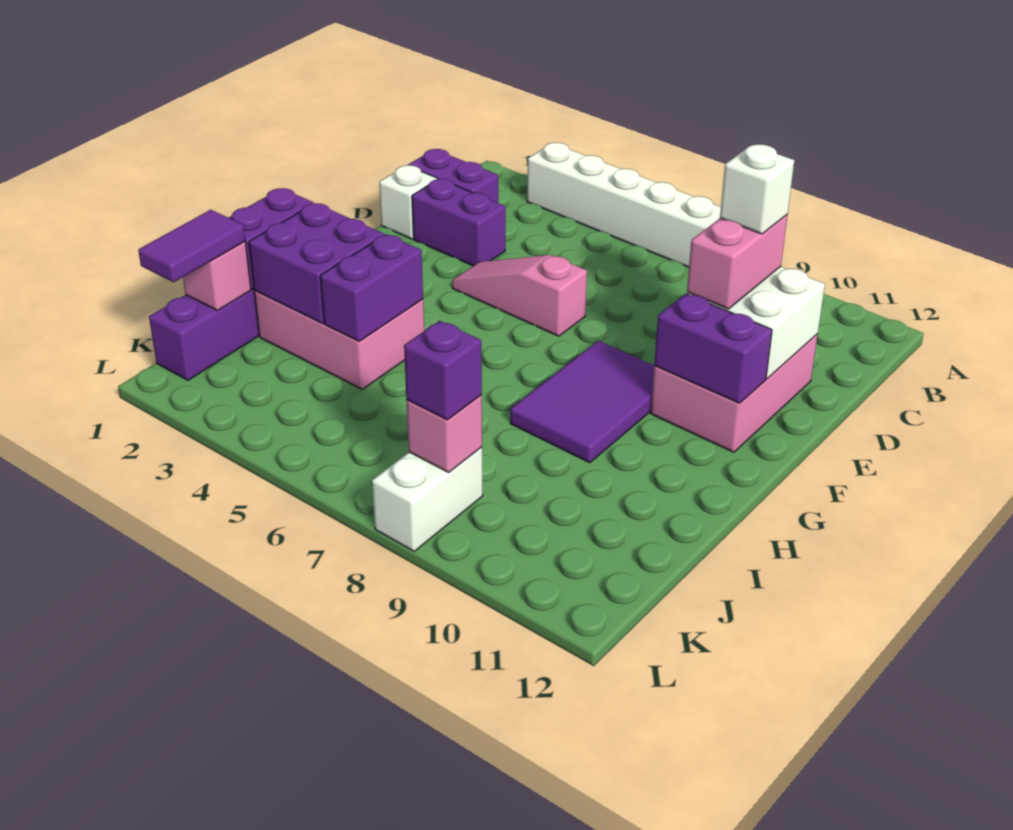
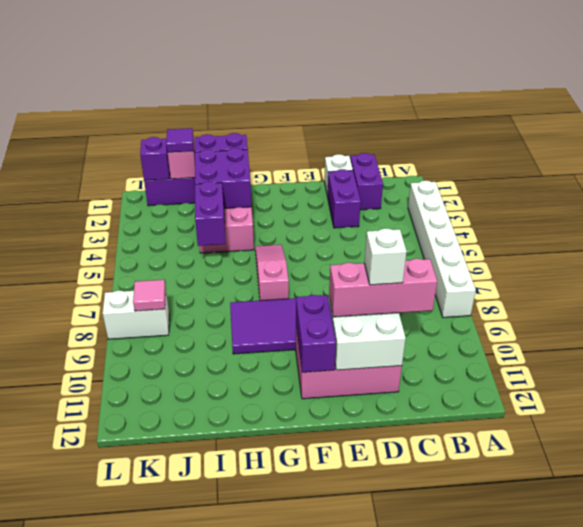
pink brick D10:E10 level 3 -> pink brick C10:E10 level 3
pink slope E4:E6 level 1 top 6 -> pink slope G5:G7 level 1 top 7
purple brick H4:I4 level 2 -> purple brick I4:I5 level 2
purple tile J1:K1 level 3 -> purple tile J1 level 3
pink brick K8 level 2 -> pink tile K8 level 2
purple brick K8 level 3 -> purple brick K1 level 2

